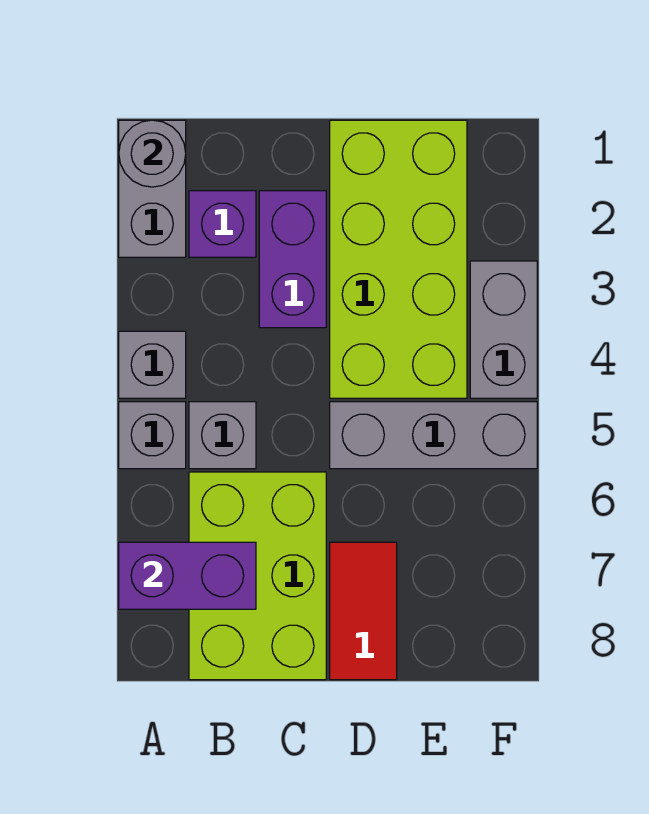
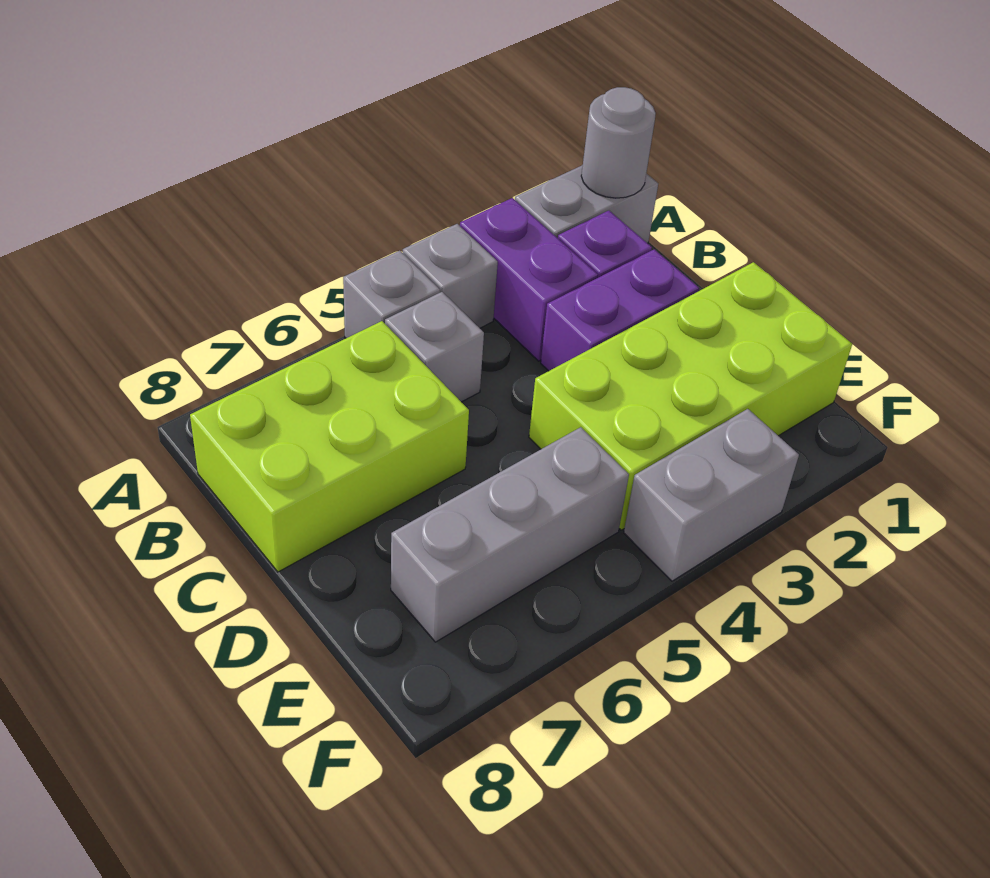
purple brick A7:B7 level 2 -> purple brick A3:B3 level 1
grey brick D5:F5 level 1 -> grey brick E5:E7 level 1
red tile D7:D8 level 1 -> none

